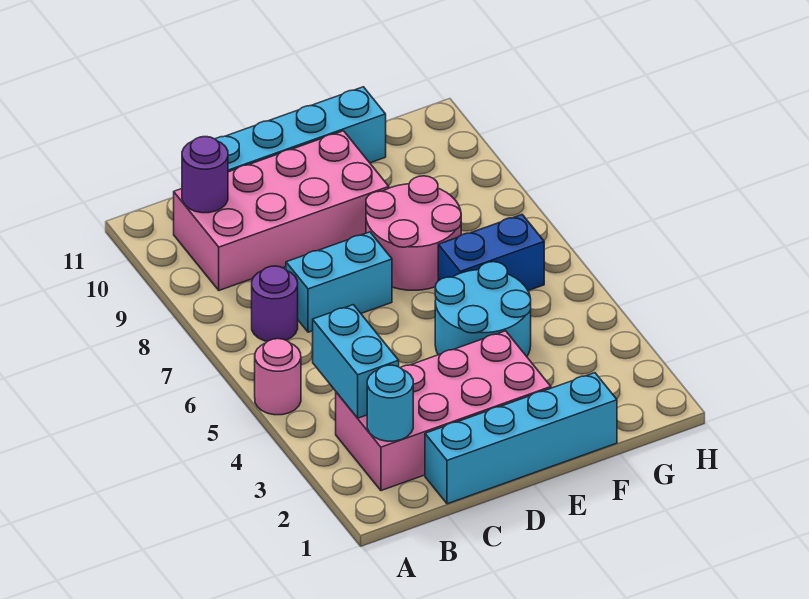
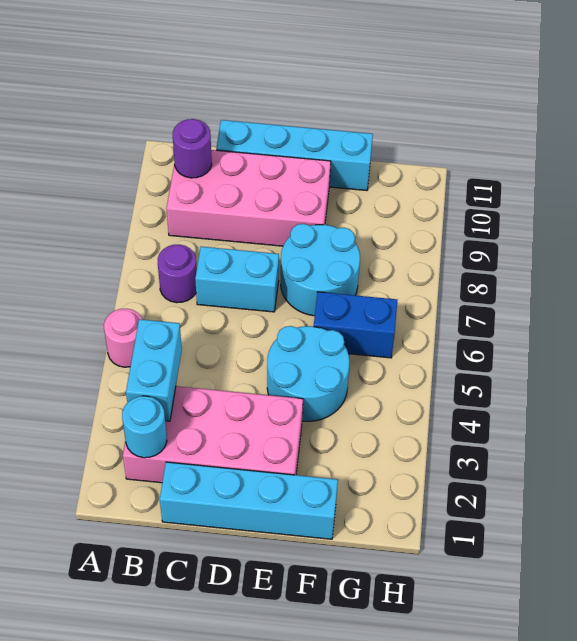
pink round brick E7:F8 level 1 -> cyan round brick E7:F8 level 1

